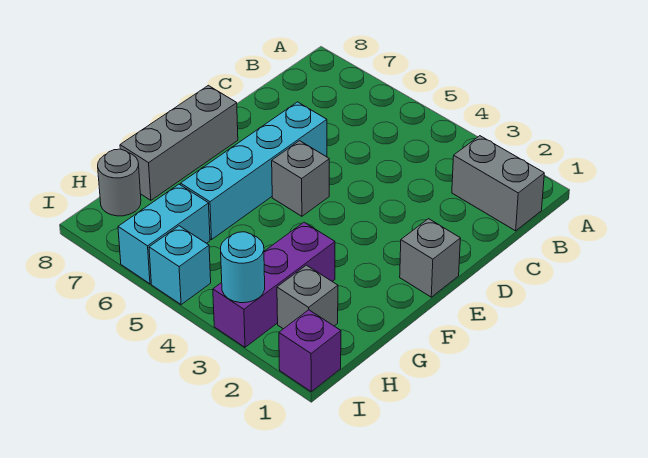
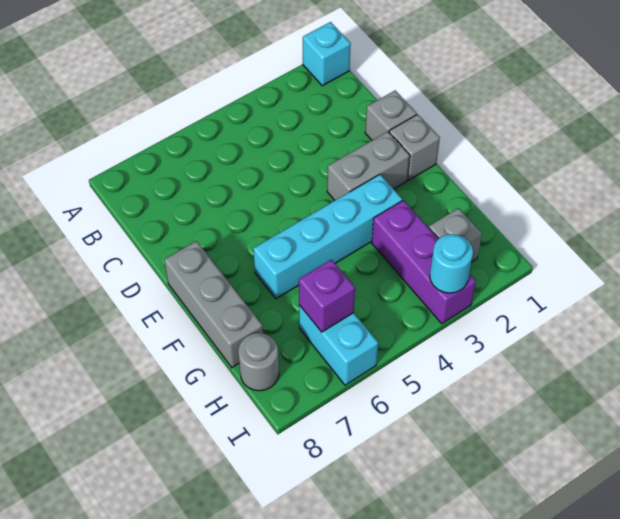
grey brick B1:B2 level 1 -> grey brick E2:E3 level 1
cyan brick D6:G6 level 1 -> cyan brick F3:F6 level 1
grey brick E5 level 1 -> grey brick D1 level 1
purple brick I1 level 1 -> purple brick H6 level 2
cyan brick I5 level 1 -> cyan brick A1 level 1

